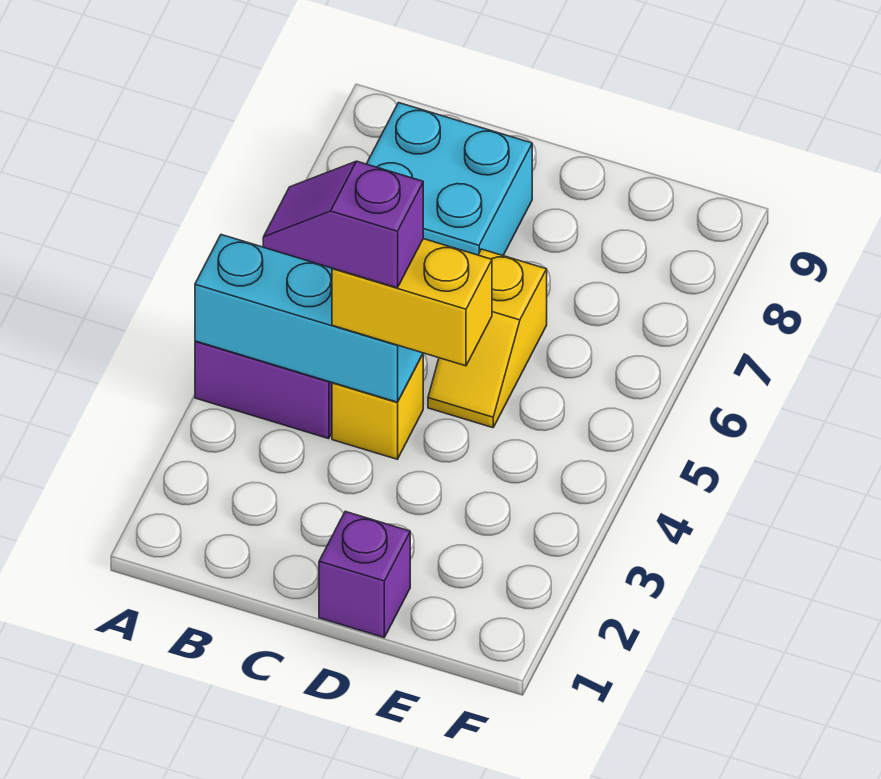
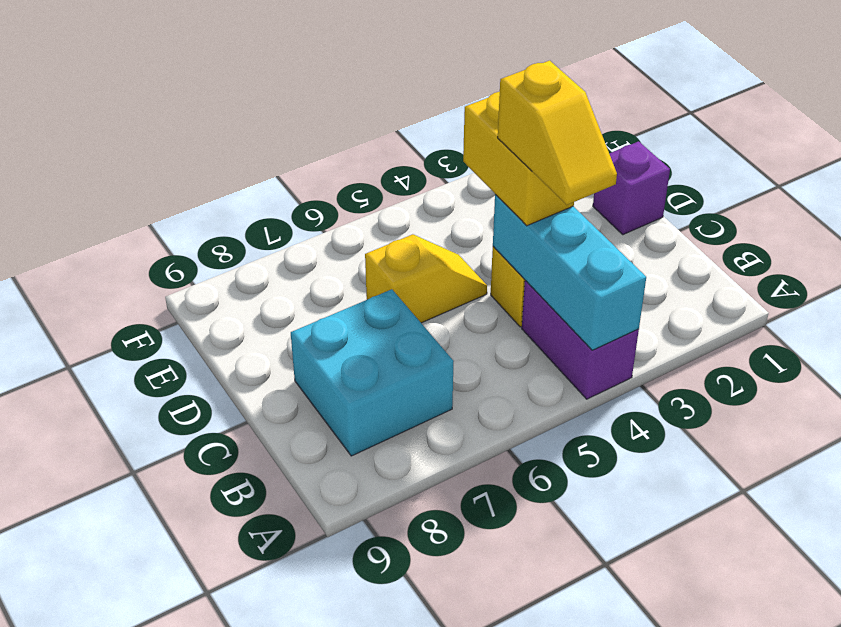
purple slope B4:C4 level 4 top C -> yellow slope B4:C4 level 4 top C

